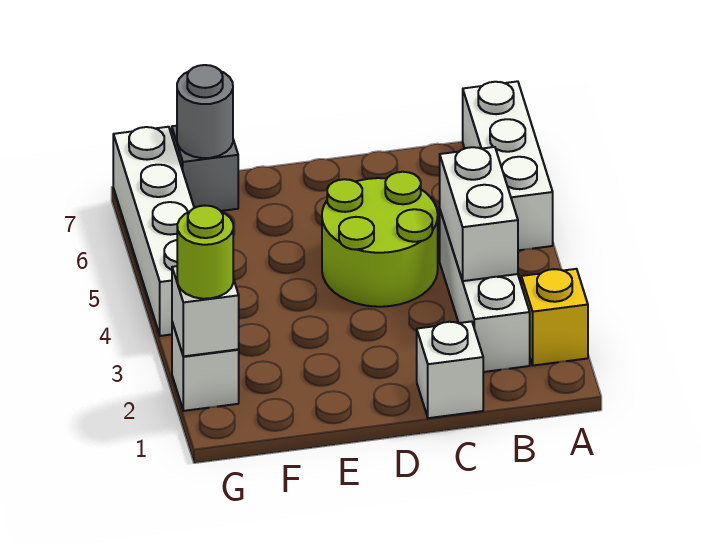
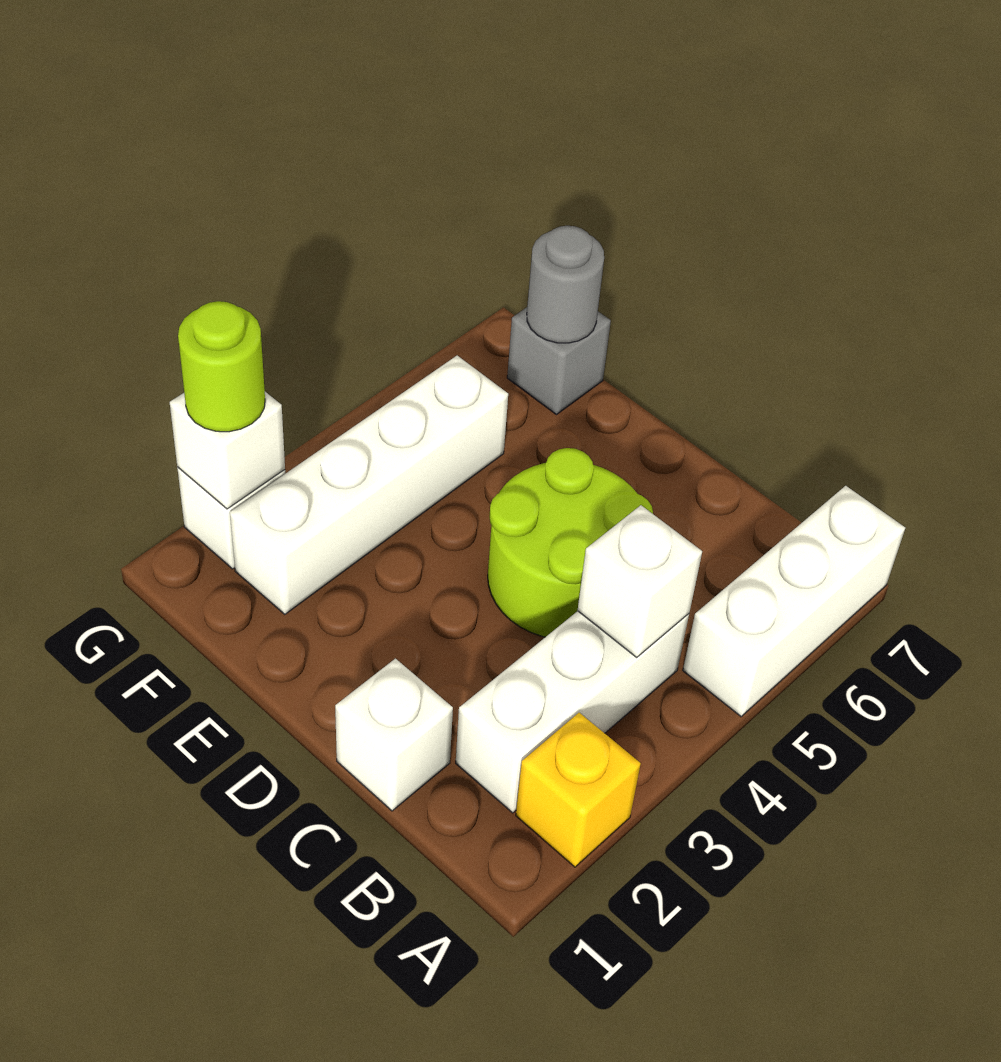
white brick B3:B4 level 2 -> white brick B4 level 2
white brick G4:G7 level 1 -> white brick F2:F5 level 1

